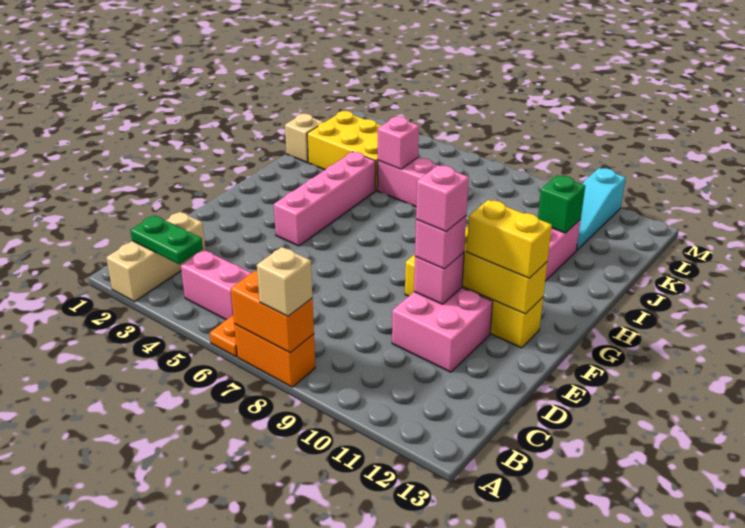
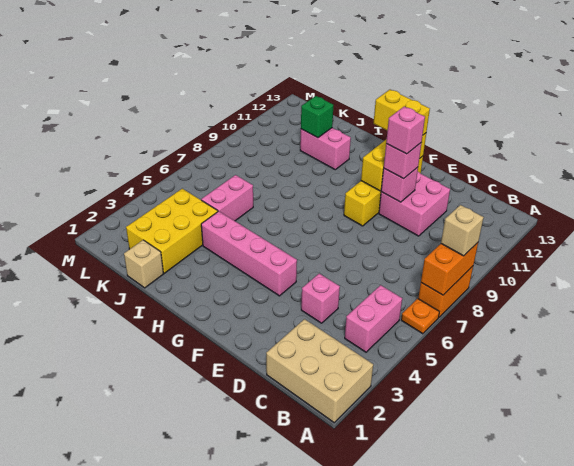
tan brick A2:C2 level 1 -> tan brick A1:C2 level 1
green plate B2:B3 level 2 -> none
yellow brick F11:F12 level 3 -> yellow brick F12:G12 level 3
pink brick J5 level 2 -> pink brick D4 level 1
cyan slope K11:M11 level 1 top M -> none

